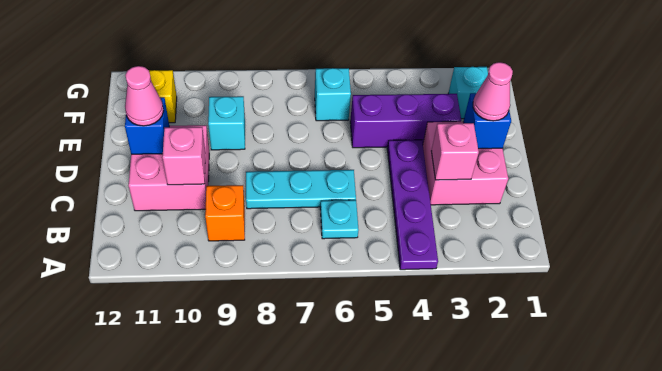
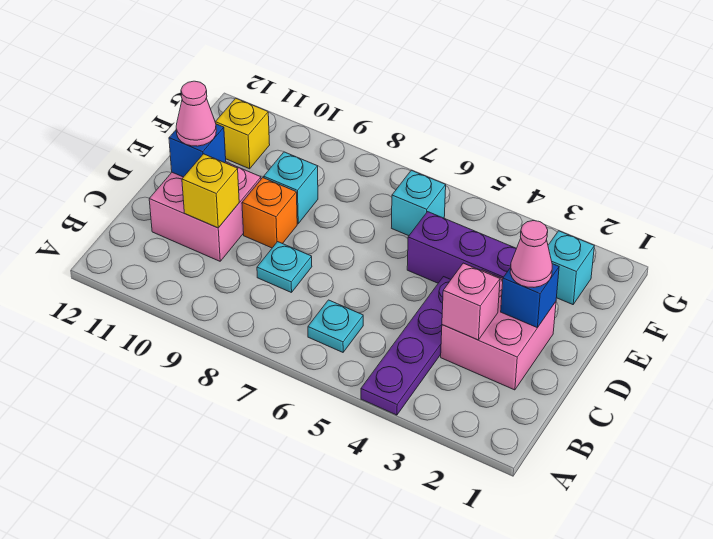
orange brick B9 level 1 -> orange brick D9 level 1
cyan plate C6:C8 level 1 -> cyan plate C8 level 1
pink brick C10 level 2 -> yellow brick C10 level 2

